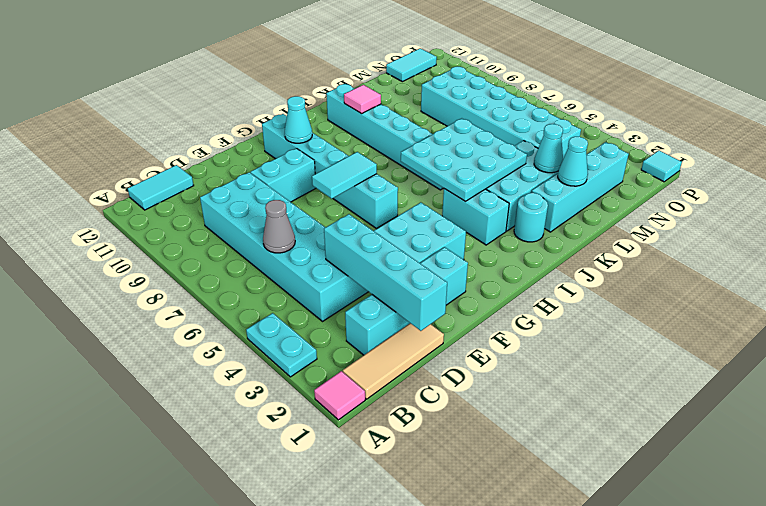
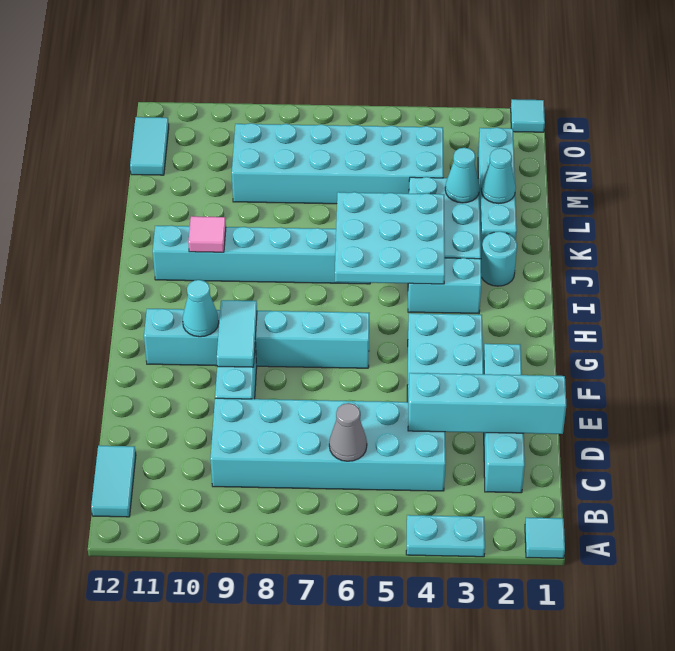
pink tile A1 level 1 -> cyan tile A1 level 1
tan tile B1:D1 level 1 -> none
cyan tile F7:G7 level 2 -> cyan tile F9:G9 level 2

